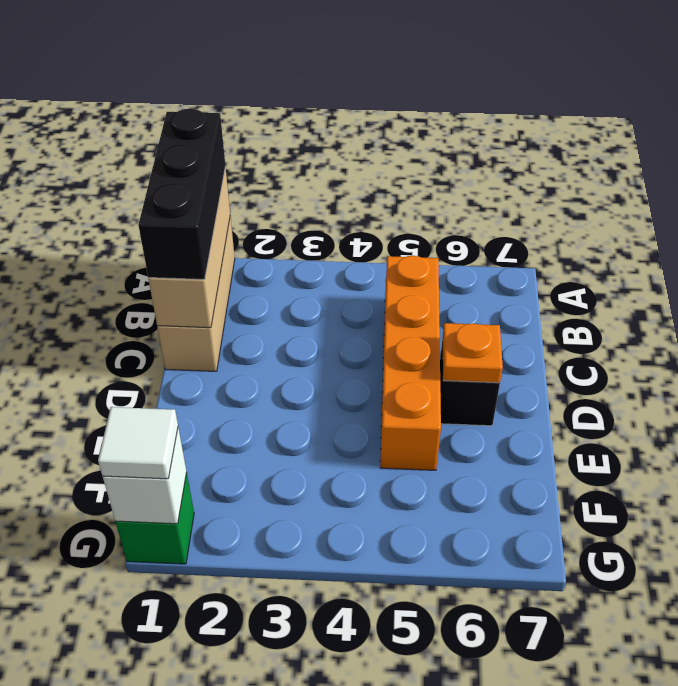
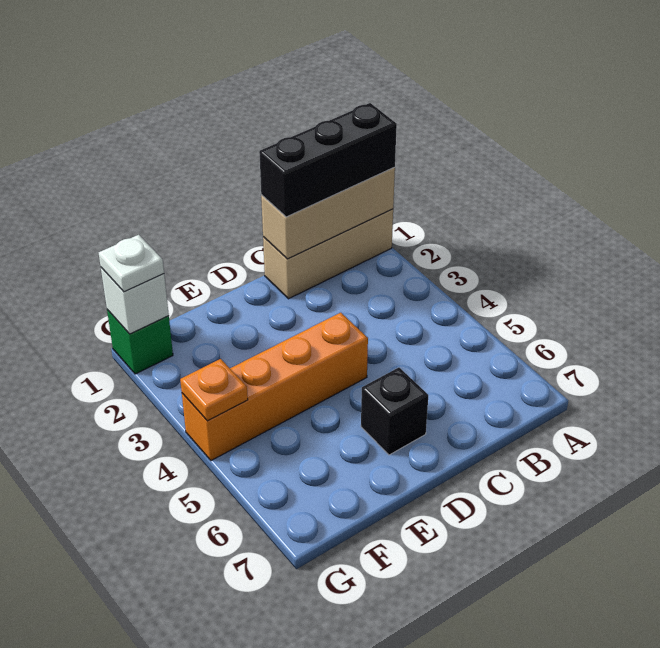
orange brick B5:E5 level 1 -> orange brick D4:G4 level 1
orange plate D6 level 2 -> orange plate G4 level 2
white tile G1 level 3 -> white plate G1 level 3

